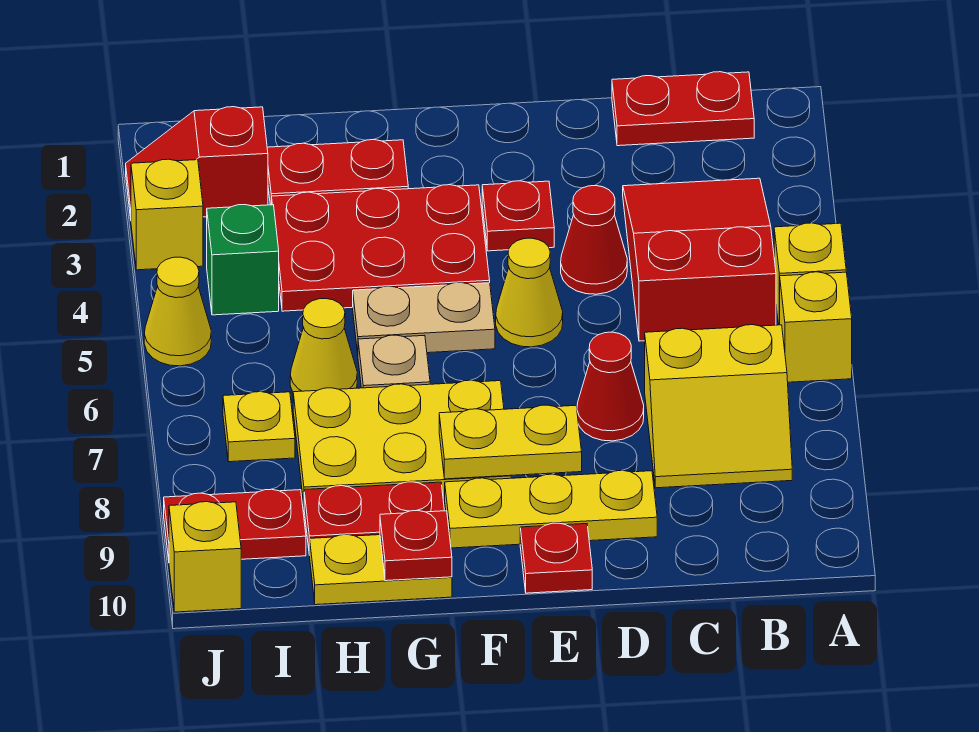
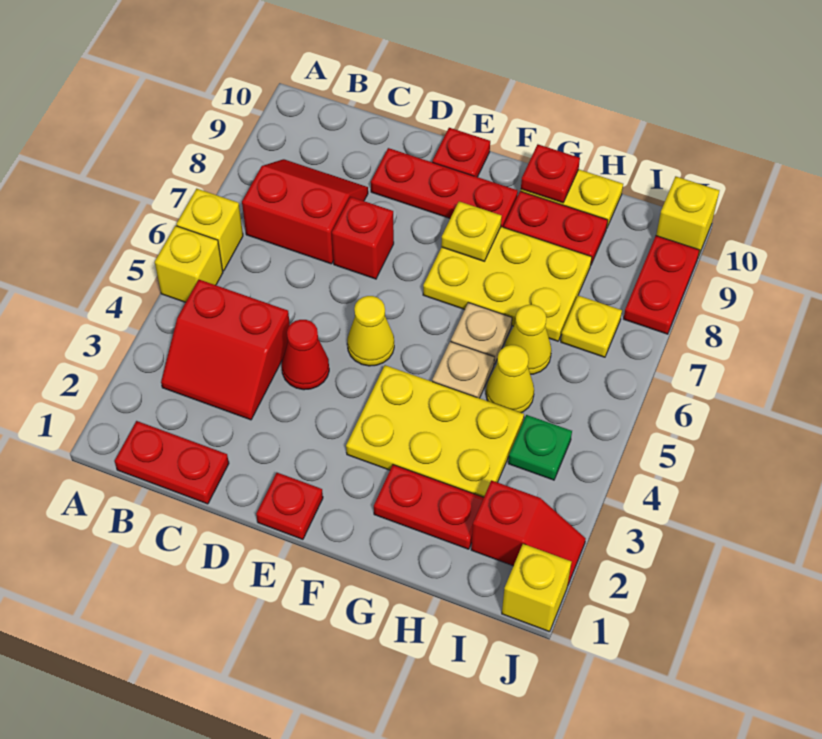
red slope B3:C5 level 1 top 5 -> red slope B3:C4 level 1 top 4
yellow slope B7:C8 level 1 top 7 -> red slope B7:C8 level 1 top 7
red cone D7 level 1 -> red brick D7 level 1
yellow plate D9:F9 level 1 -> red plate D9:F9 level 1
red plate E3 level 1 -> red plate E1 level 1
yellow plate E8:F8 level 2 -> yellow plate F8 level 2
red plate F3:H4 level 1 -> yellow plate F3:H4 level 1
tan plate F5:G5 level 1 -> tan plate G5 level 1
green brick I4 level 1 -> green plate I4 level 1
red plate I9:J9 level 1 -> red plate J8:J9 level 1
yellow brick J3 level 1 -> yellow brick J1 level 1
yellow cone J5 level 1 -> yellow cone H5 level 1

